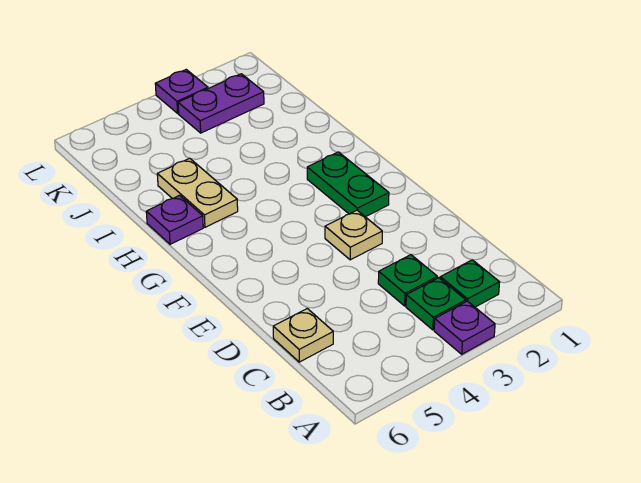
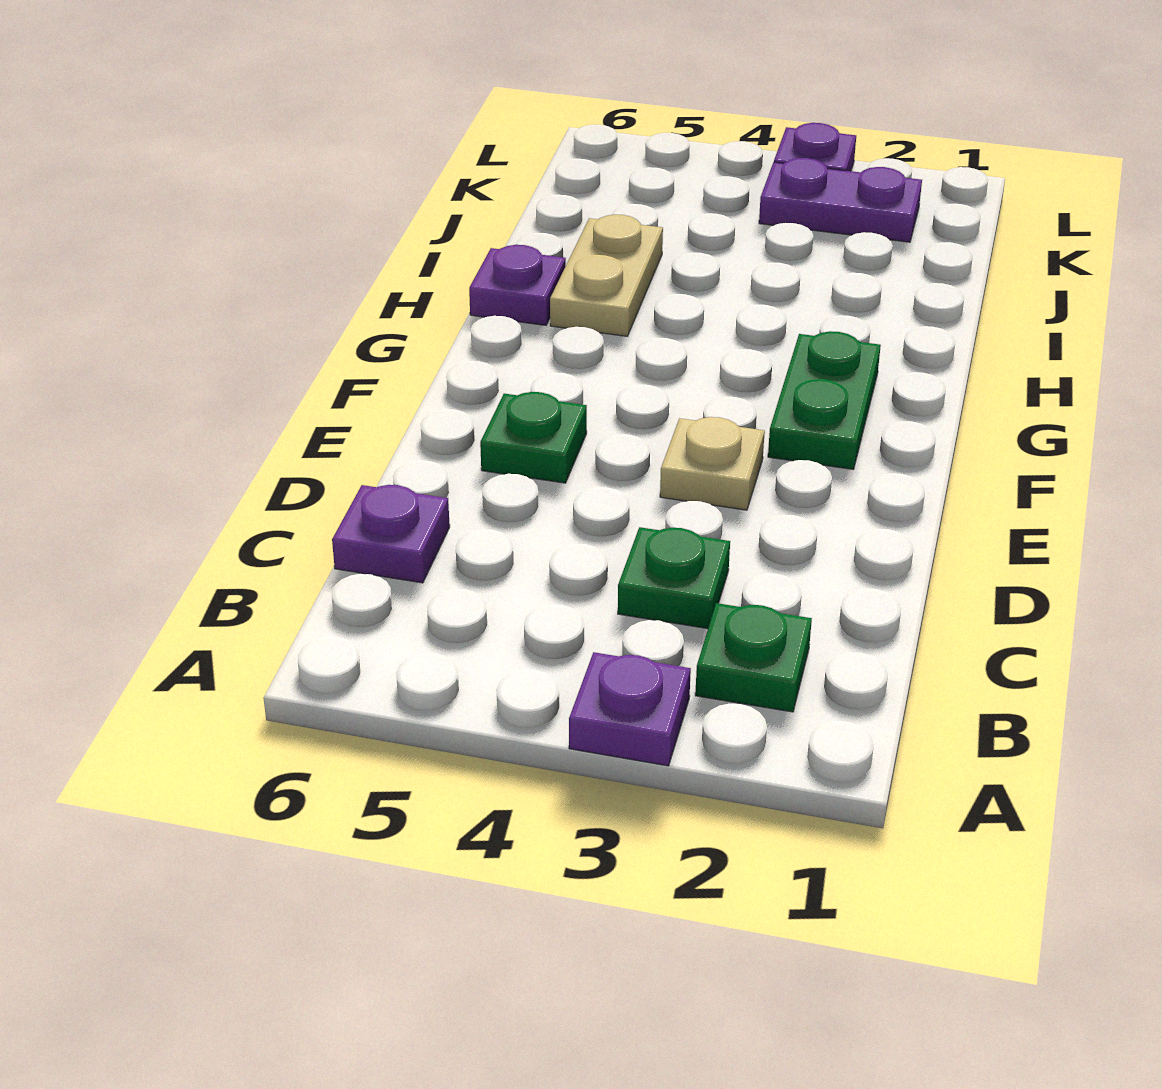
green plate B3 level 1 -> green plate E5 level 1
tan plate C6 level 1 -> purple plate C6 level 1

